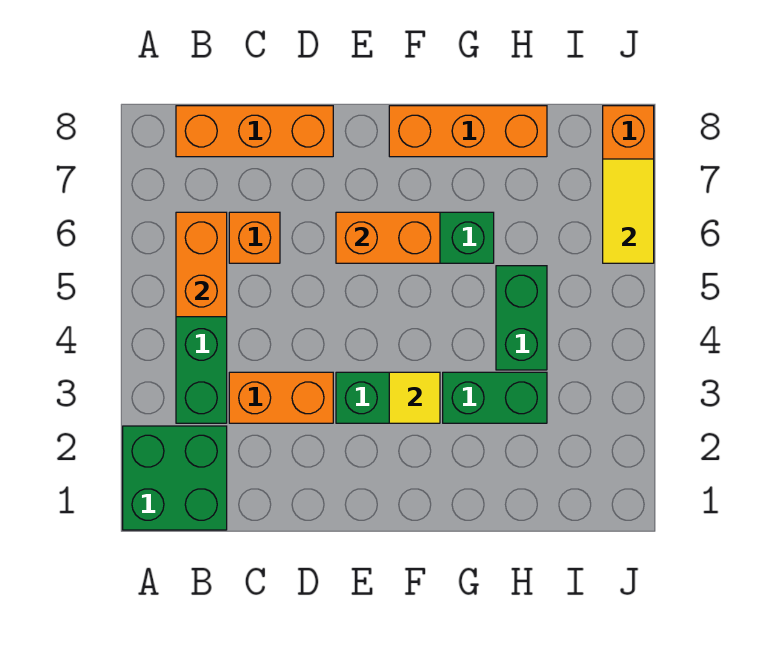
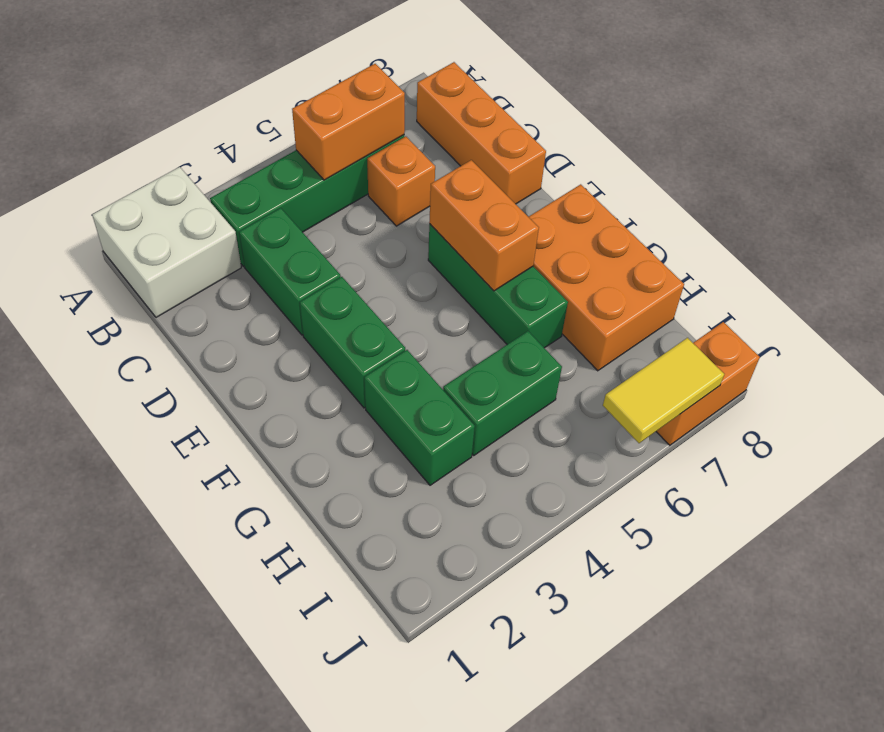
green brick A1:B2 level 1 -> white brick A1:B2 level 1
orange brick C3:D3 level 1 -> green brick C3:D3 level 1
yellow tile F3 level 2 -> none
orange brick F8:H8 level 1 -> orange brick F7:H8 level 1

